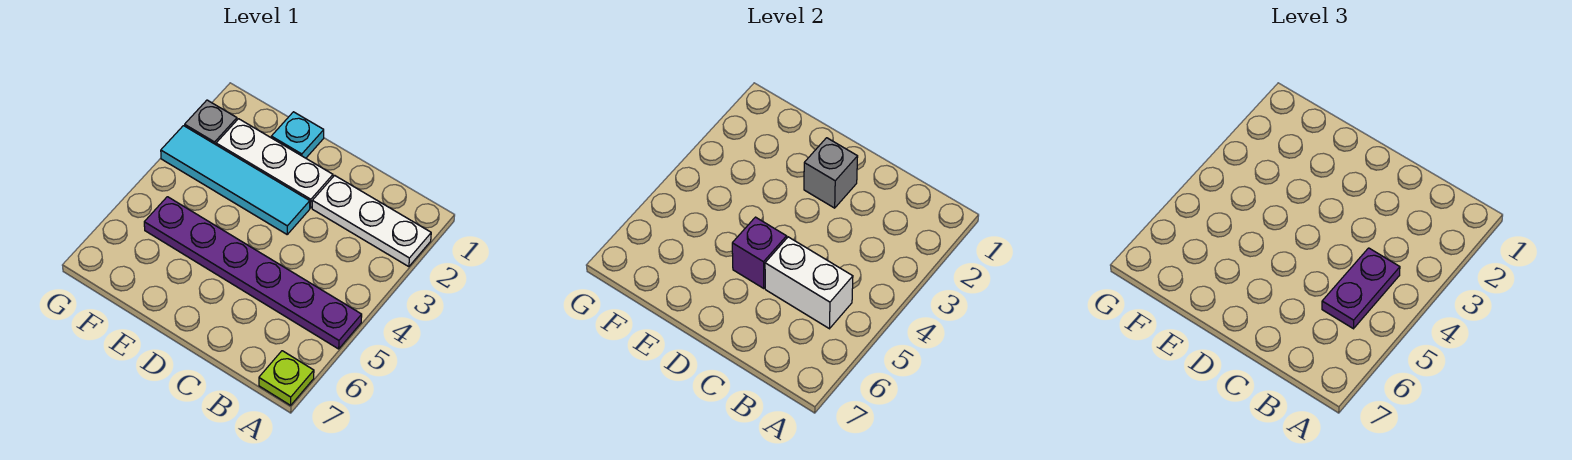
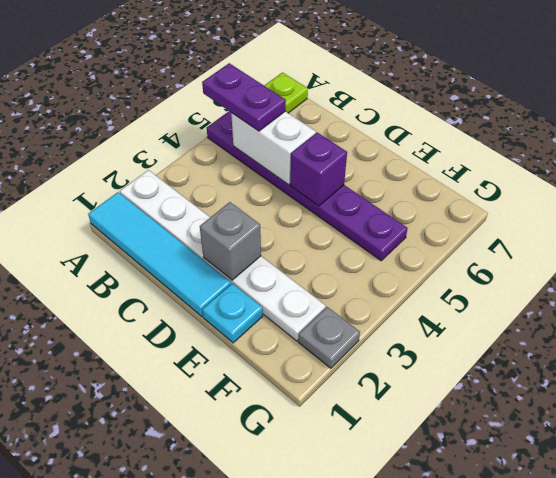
purple plate B4:B5 level 3 -> purple plate A5:B5 level 3
cyan tile D3:G3 level 1 -> cyan tile A1:D1 level 1

